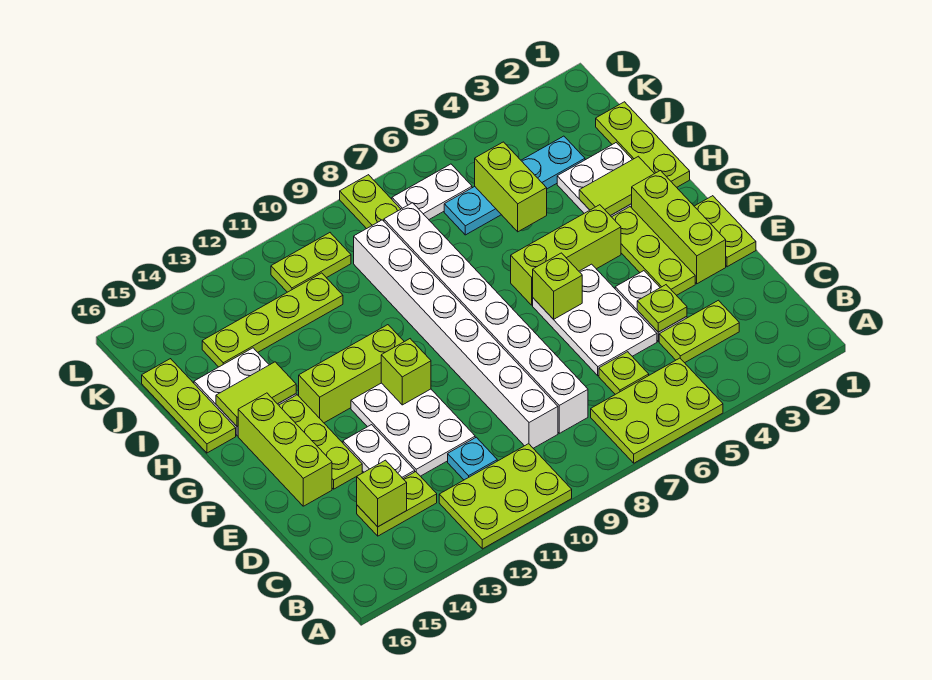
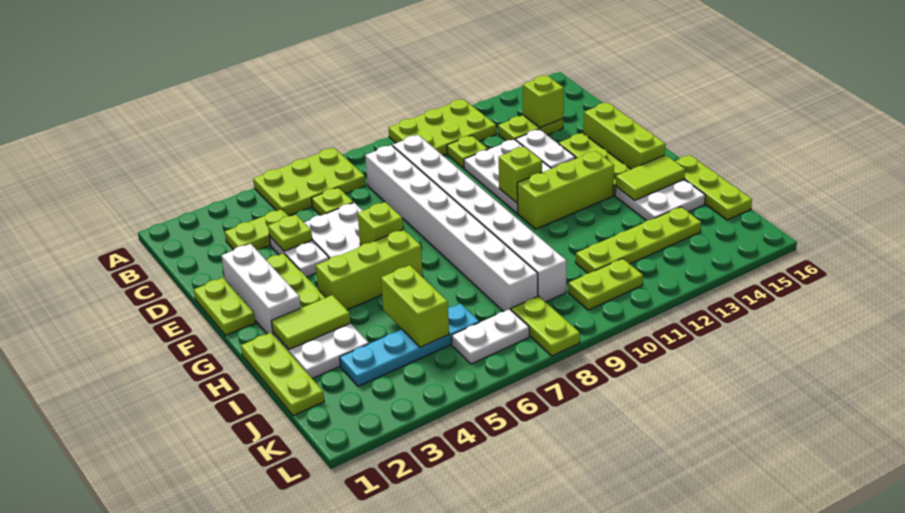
cyan plate C11 level 1 -> lime plate C11 level 1
lime brick E2:G2 level 1 -> white brick E2:G2 level 1

